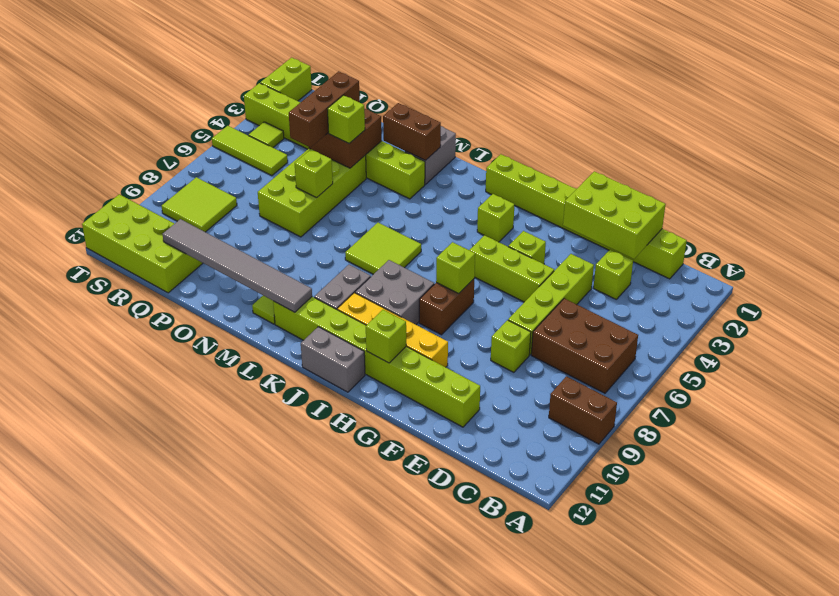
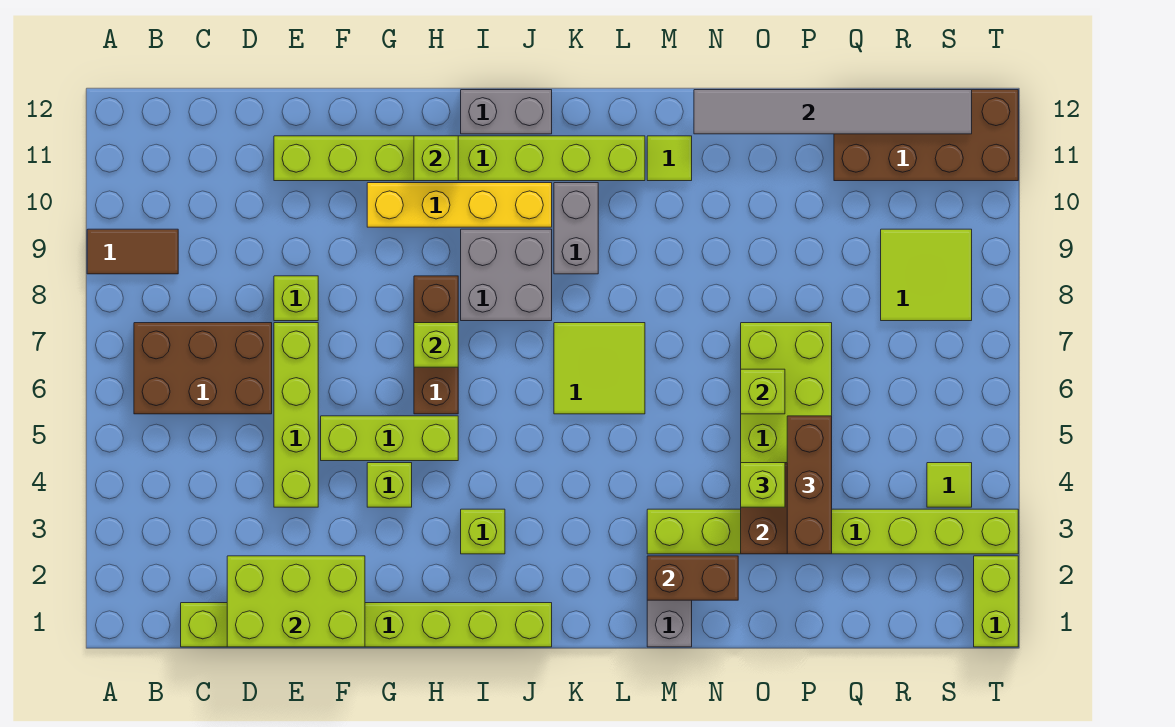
brown brick A9:B9 level 1 -> brown tile A9:B9 level 1
lime brick D3 level 1 -> none
brown brick H7:H8 level 1 -> brown brick H6:H8 level 1
grey tile L11:Q11 level 2 -> grey tile N12:S12 level 2
lime brick Q11:T12 level 1 -> brown brick Q11:T12 level 1
lime tile R5:T5 level 1 -> none

